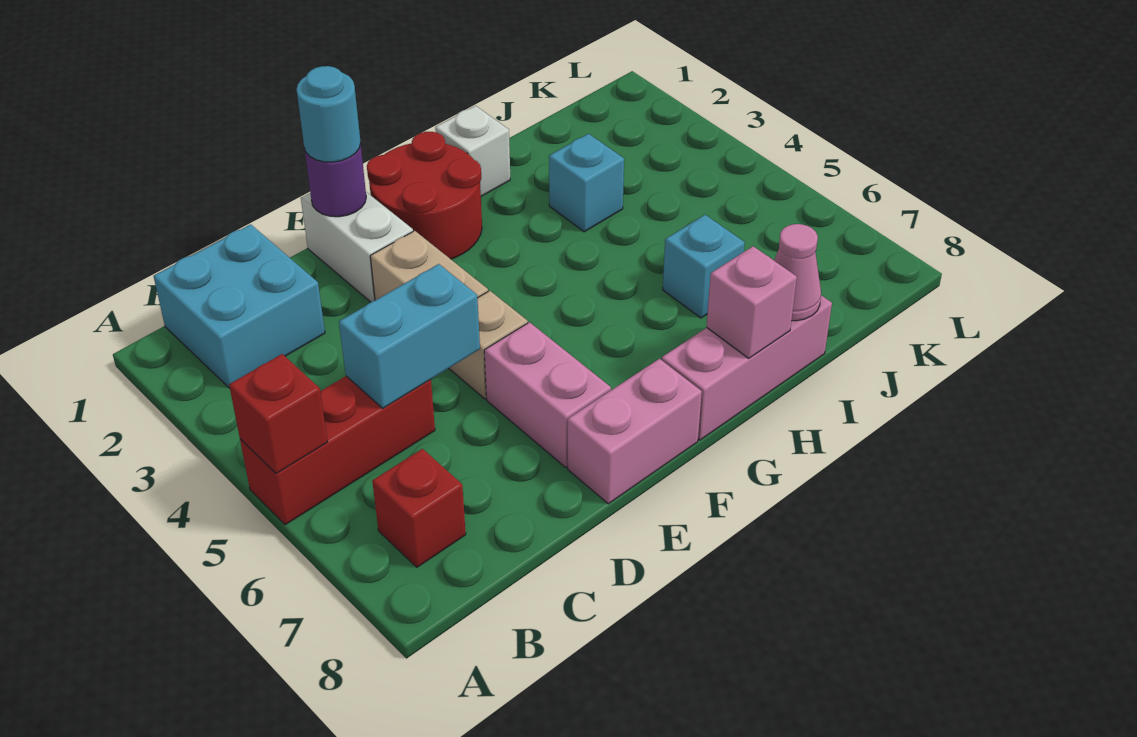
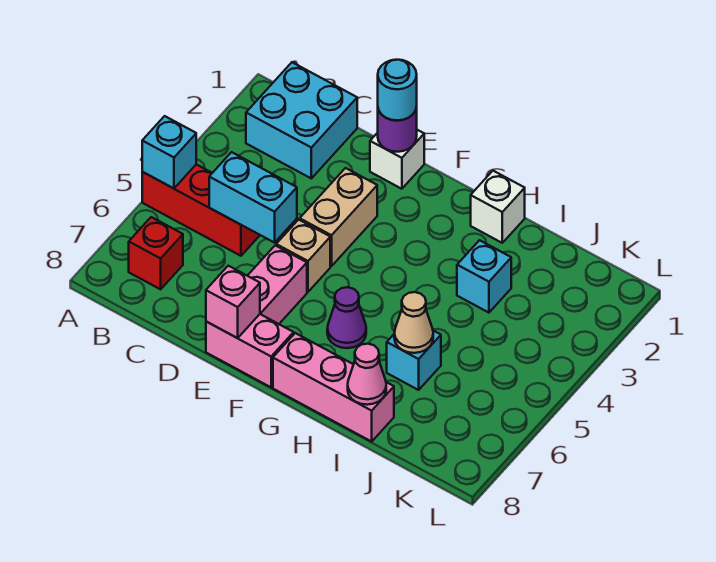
red brick A5 level 2 -> cyan brick A5 level 2
white brick E1:E2 level 1 -> white brick E1 level 1
red round brick F1:G2 level 1 -> none
none -> purple cone G6 level 1
pink brick H8 level 2 -> pink brick E8 level 2
none -> tan cone I6 level 2

